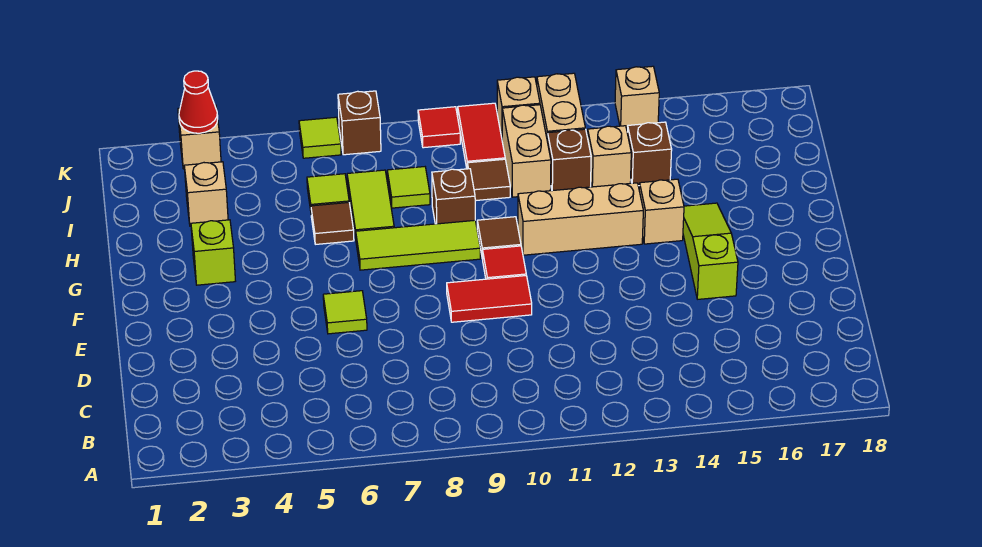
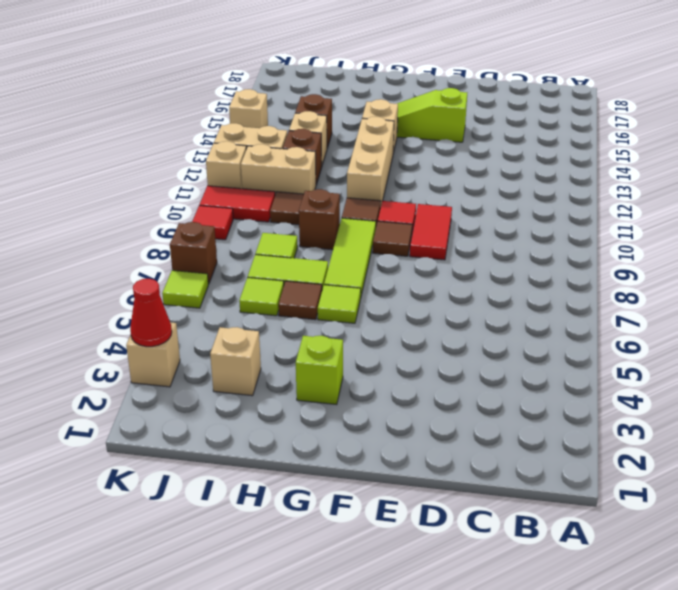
lime tile E6 level 1 -> lime tile G6 level 1
none -> brown tile F9 level 1

